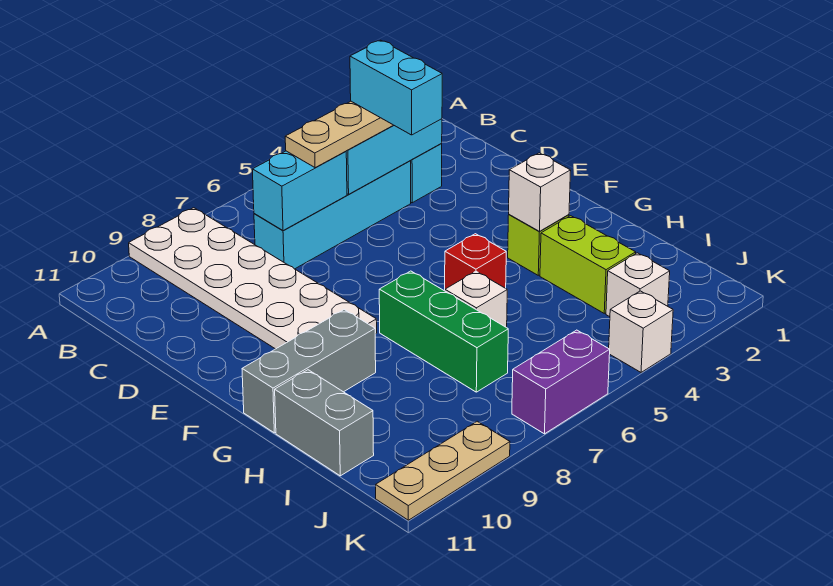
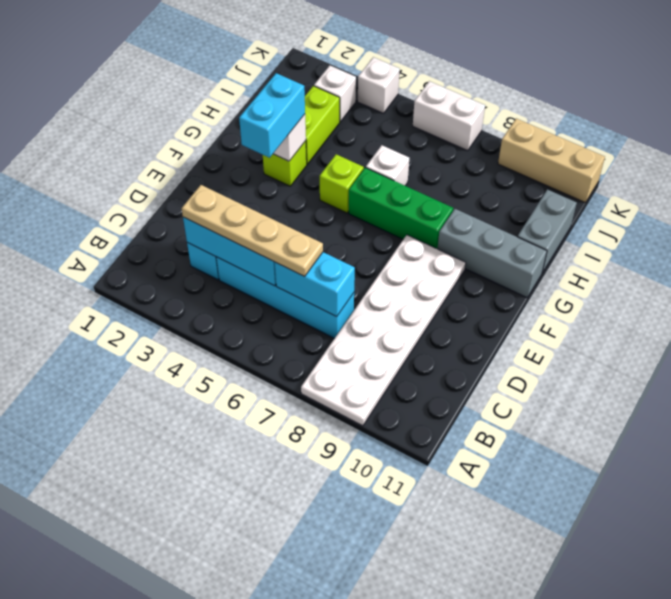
cyan brick C4:D4 level 4 -> cyan brick F3:G3 level 3
red brick G5 level 1 -> lime brick G5 level 1
green brick G7:I7 level 1 -> green brick G6:G8 level 1
purple brick K6:K7 level 1 -> white brick K6:K7 level 1
tan plate K9:K11 level 1 -> tan brick K9:K11 level 1

